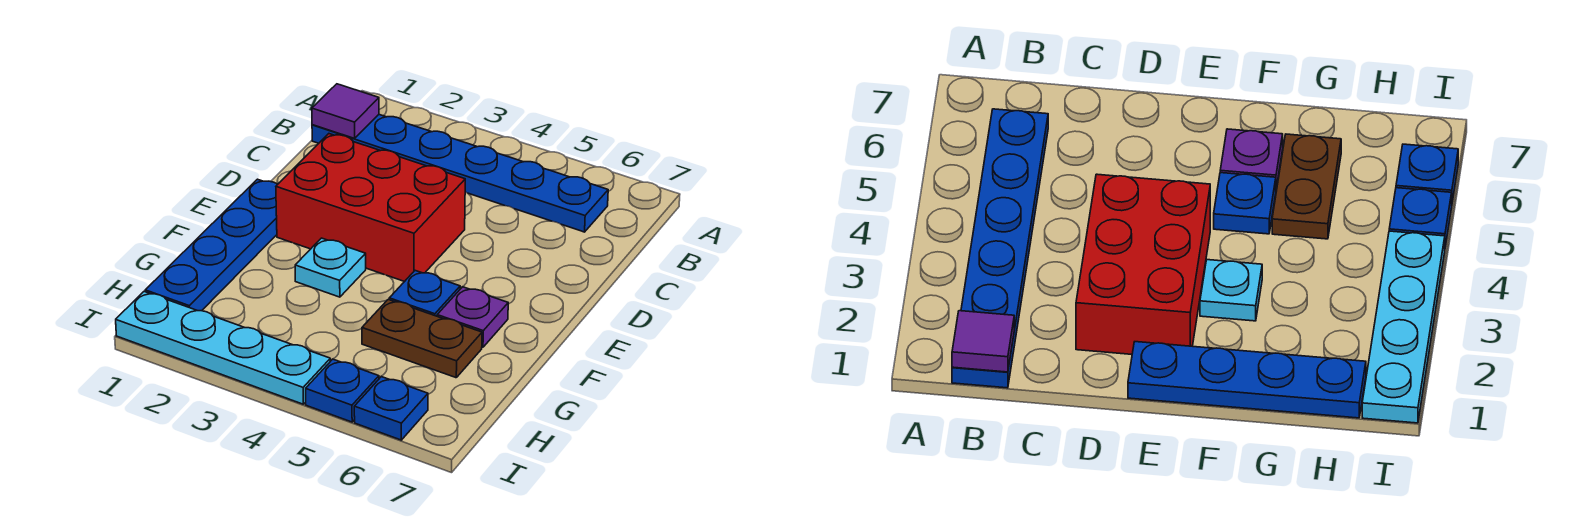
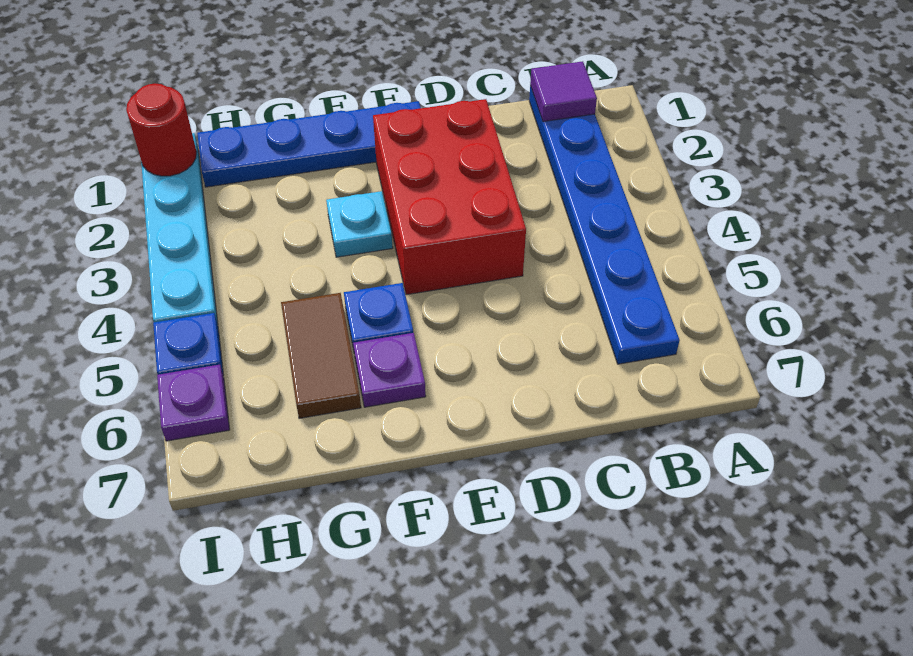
brown plate G5:G6 level 1 -> brown tile G5:G6 level 1
none -> red round brick I1 level 2
blue plate I6 level 1 -> purple plate I6 level 1

